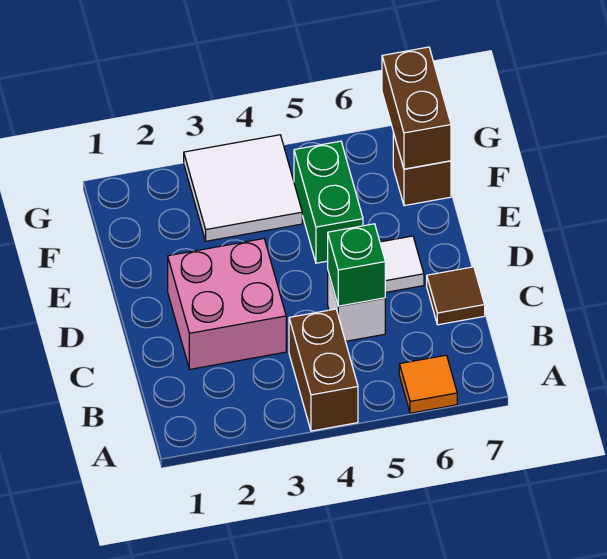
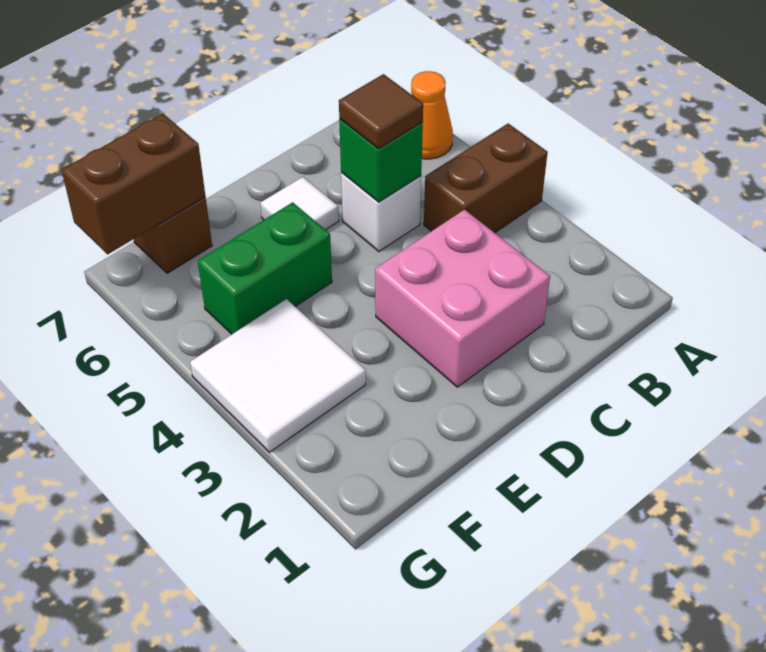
orange tile A6 level 1 -> orange cone A6 level 1
brown tile C7 level 1 -> brown tile C5 level 3

